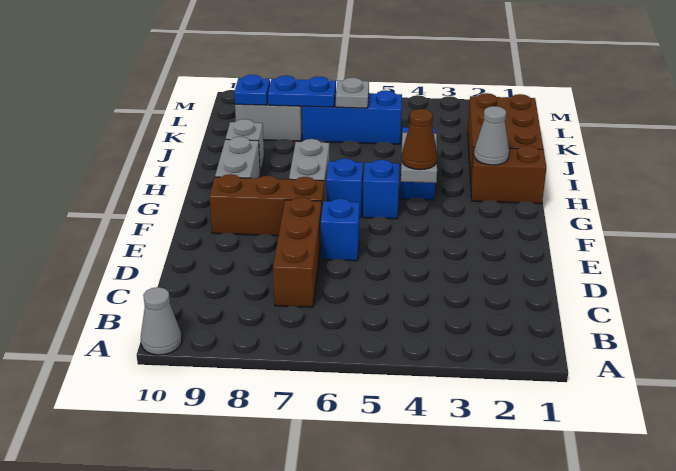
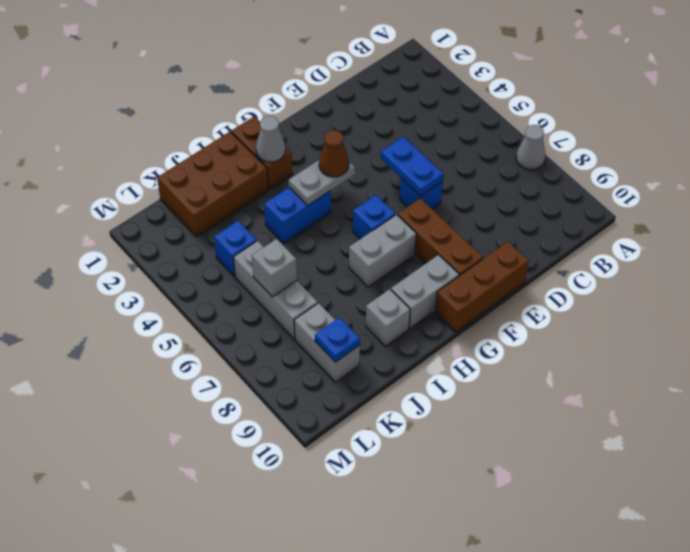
grey cone A10 level 1 -> grey cone A7 level 1
brown brick C7:E7 level 1 -> brown brick E10:G10 level 1
blue brick G5 level 1 -> blue brick K4 level 1
blue brick K5:K7 level 1 -> grey brick K5:K7 level 1
grey plate K6 level 2 -> grey brick K6 level 2
blue plate K7:K8 level 2 -> blue plate E5:E6 level 2

